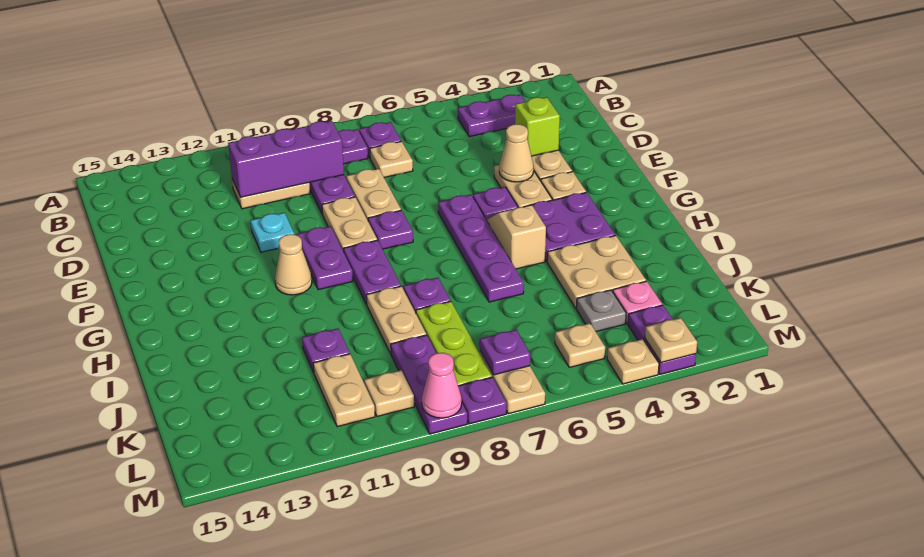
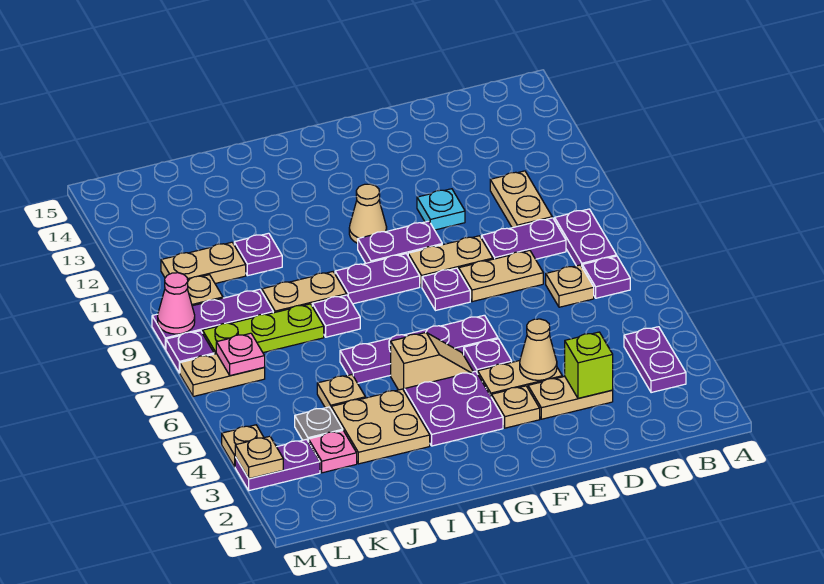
purple brick C9:C11 level 2 -> none
tan plate L5 level 1 -> tan plate J5 level 1
purple plate L7 level 2 -> pink plate L7 level 2

